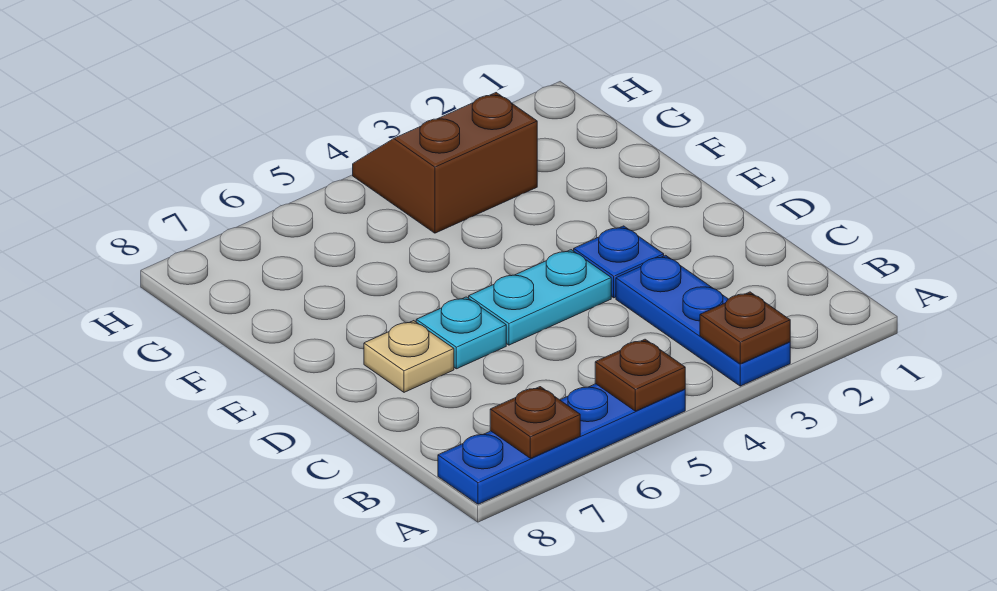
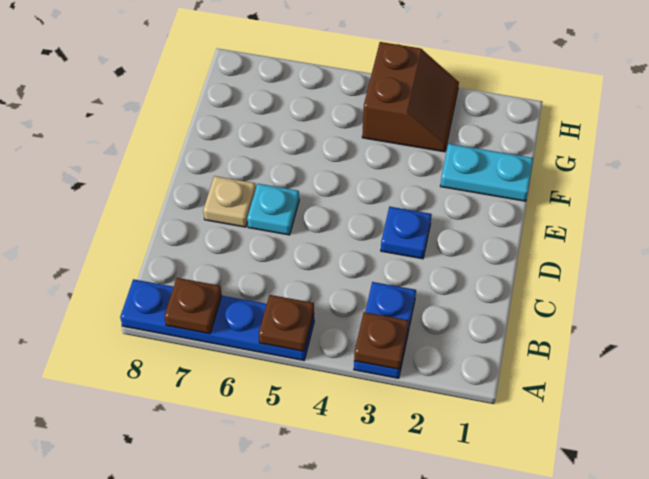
blue plate A3:C3 level 1 -> blue plate A3:B3 level 1
cyan plate D4:D5 level 1 -> cyan plate F1:F2 level 1
brown slope G3:H4 level 1 top G -> brown slope G3:H4 level 1 top 4

